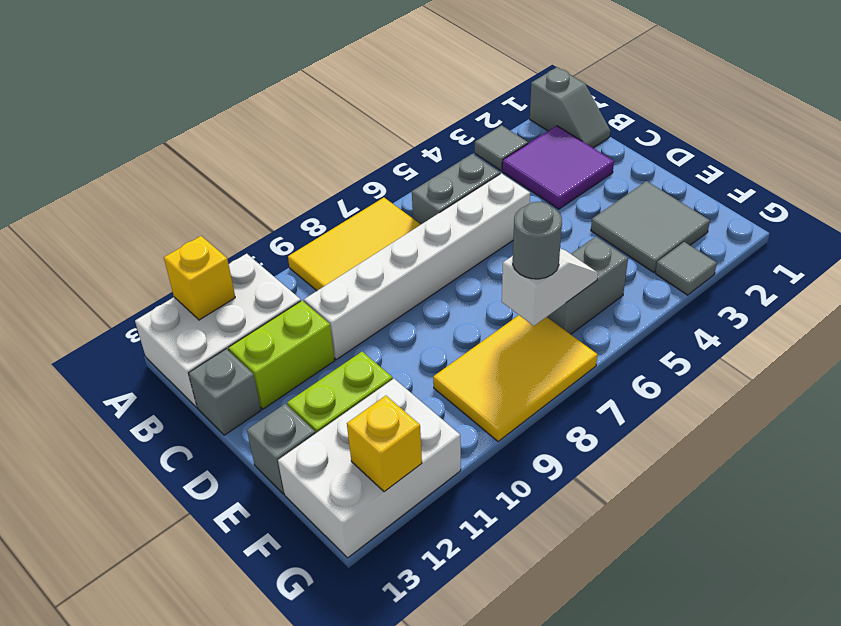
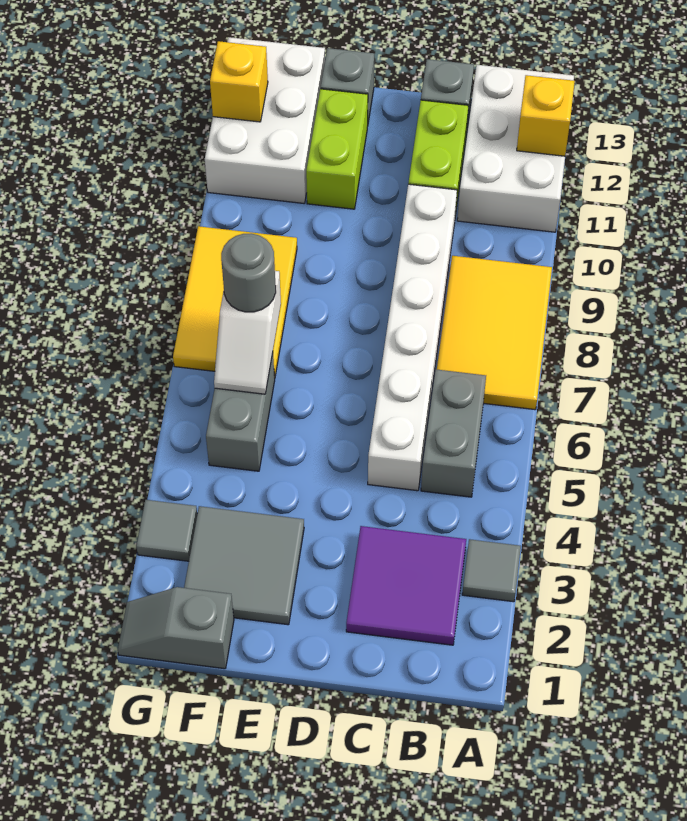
grey slope A1:B1 level 1 top A -> grey slope F1:G1 level 1 top F

